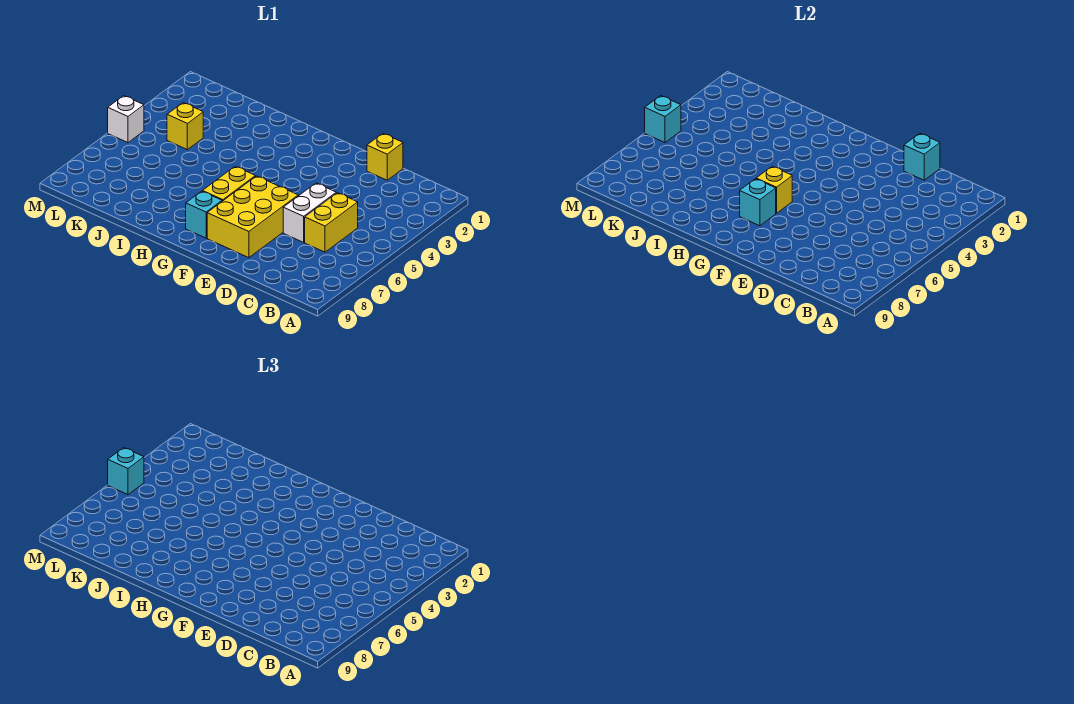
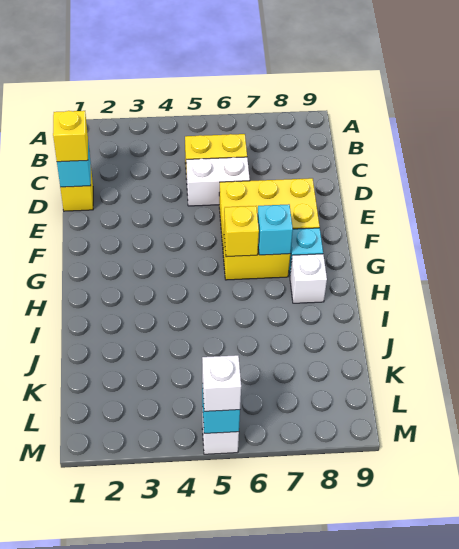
none -> white brick H8 level 1
yellow brick K4 level 1 -> yellow brick D1 level 3
cyan brick M5 level 3 -> white brick M5 level 3

